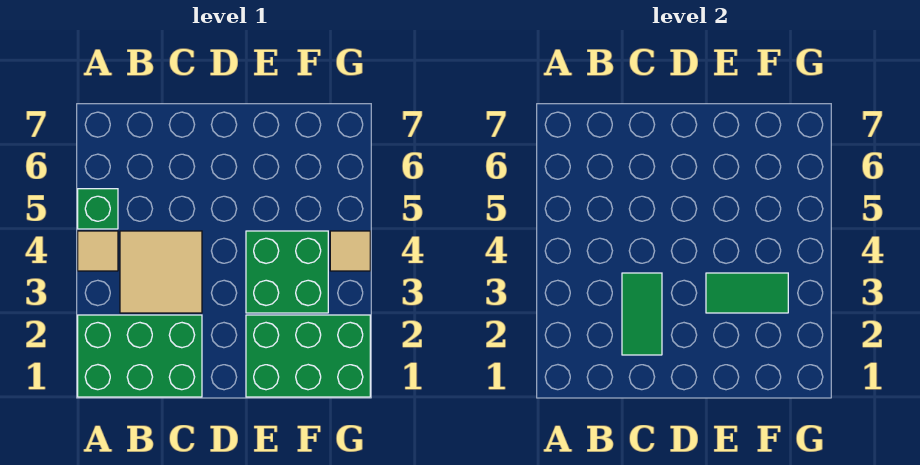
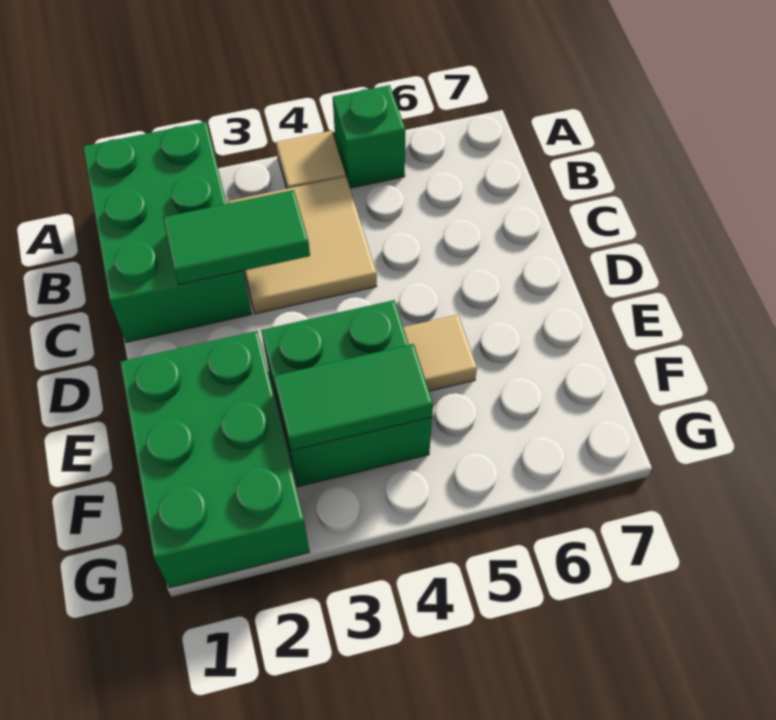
green tile E3:F3 level 2 -> green tile F3:F4 level 2
tan tile G4 level 1 -> tan tile E5 level 1

